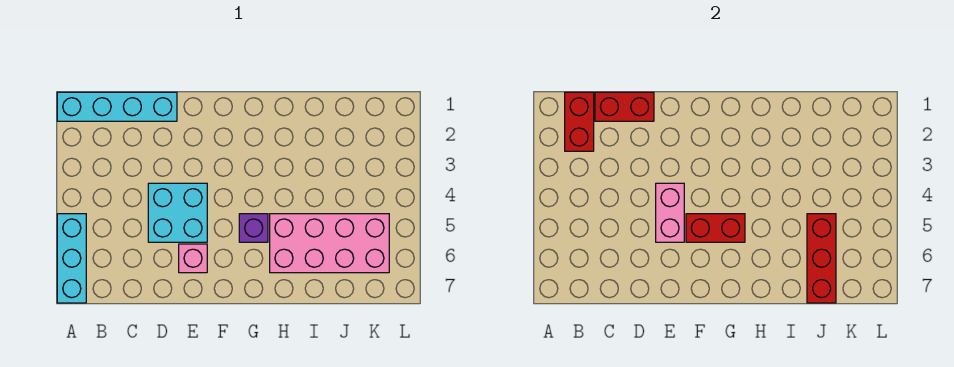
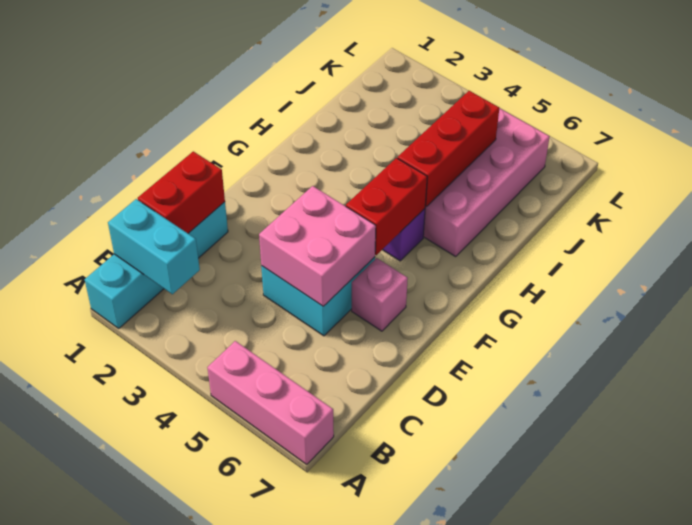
cyan brick A5:A7 level 1 -> pink brick A5:A7 level 1
red brick B1:B2 level 2 -> cyan brick B1:B2 level 2
pink brick E4:E5 level 2 -> pink brick D4:E5 level 2
red brick J5:J7 level 2 -> red brick H5:J5 level 2

